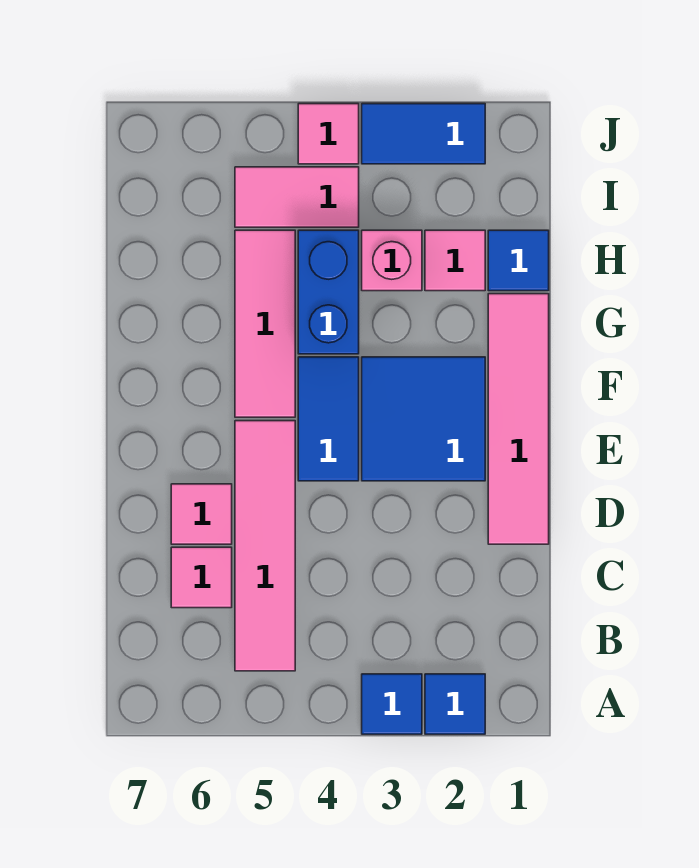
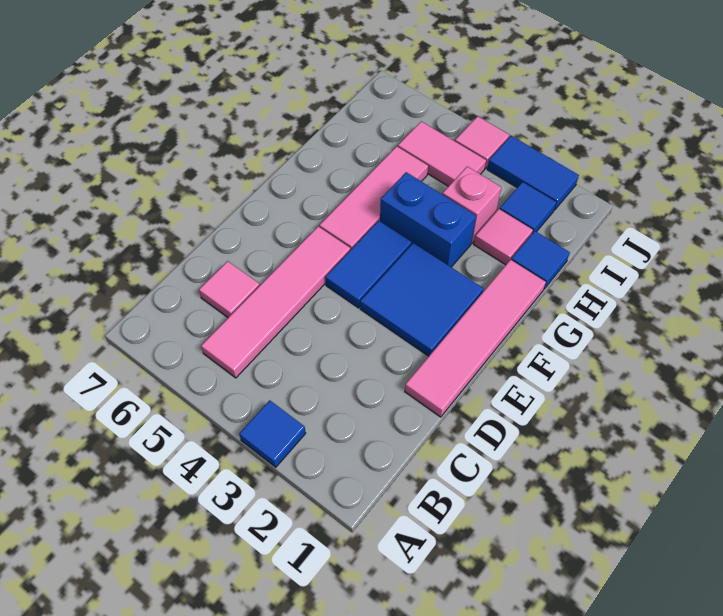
blue tile A2 level 1 -> blue tile I2 level 1
pink tile D6 level 1 -> none
blue brick G4:H4 level 1 -> blue brick G3:G4 level 1

